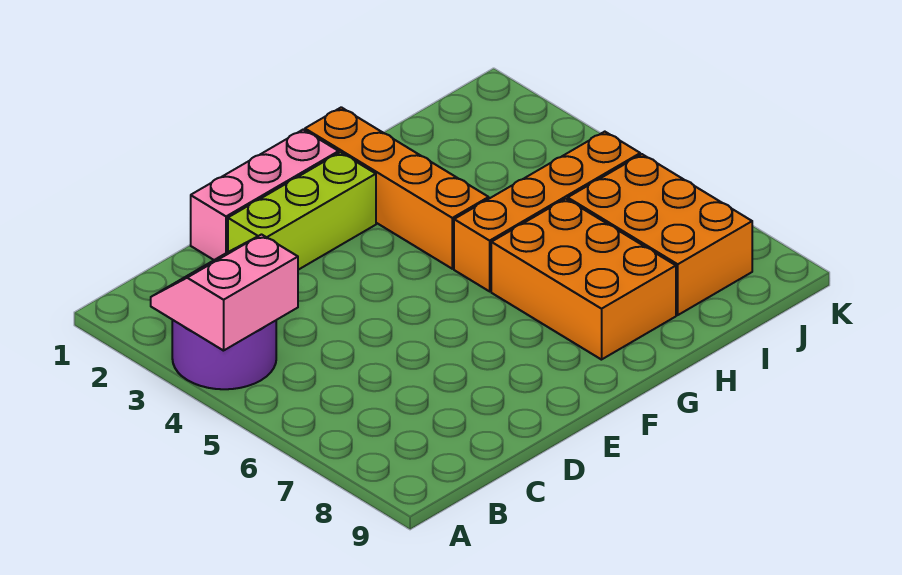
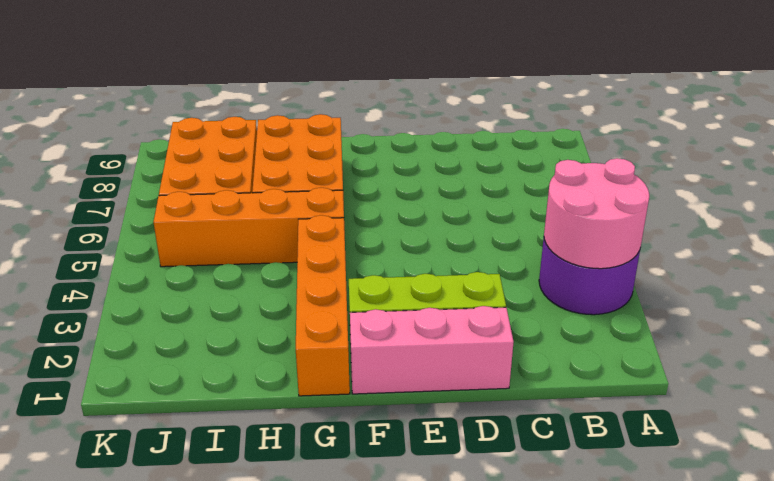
pink slope A3:B4 level 2 top 4 -> pink round brick A3:B4 level 2

